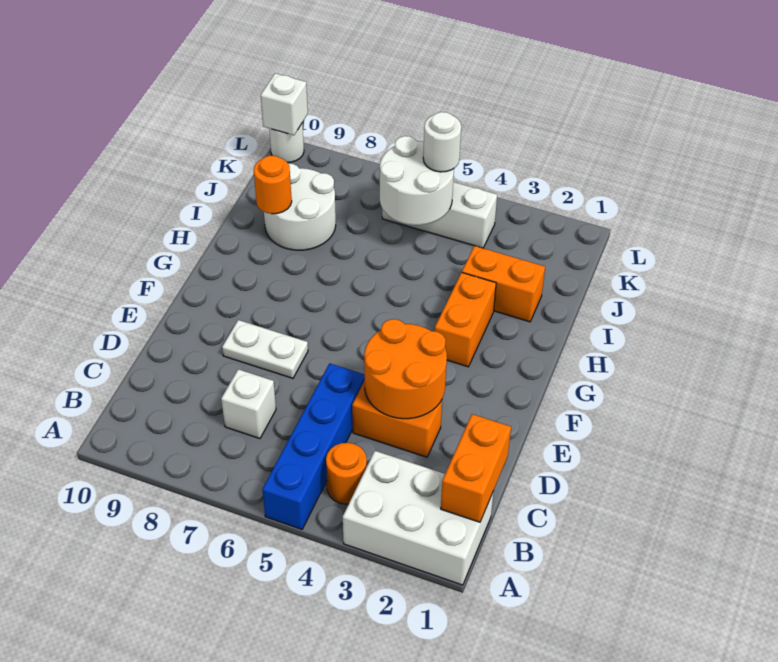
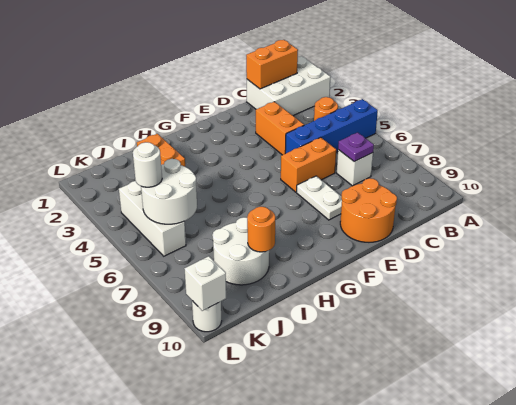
white brick A1:B3 level 1 -> white brick A1:C2 level 1
none -> purple plate C7 level 2
orange round brick D3:E4 level 2 -> orange round brick D9:E10 level 1
orange brick G3:H3 level 1 -> orange brick D6:E6 level 1

